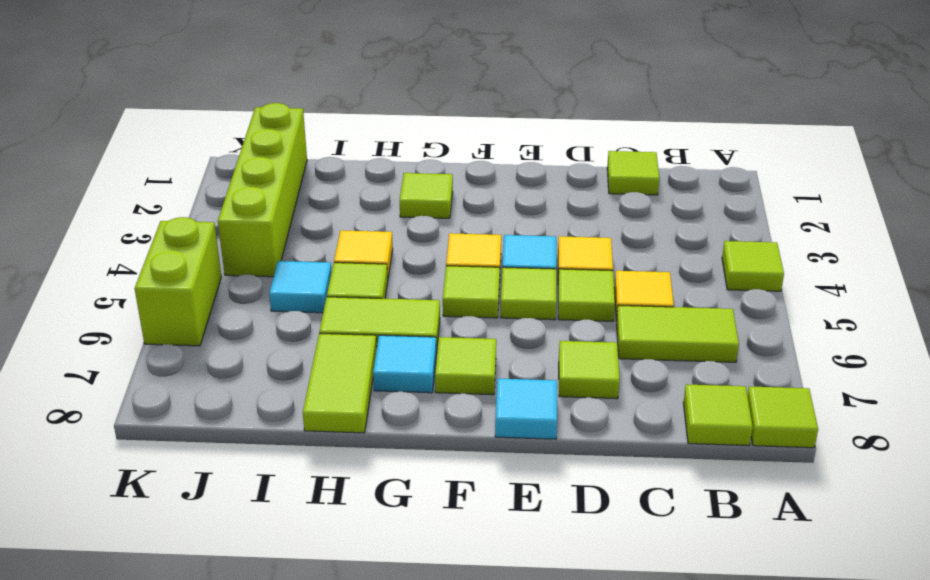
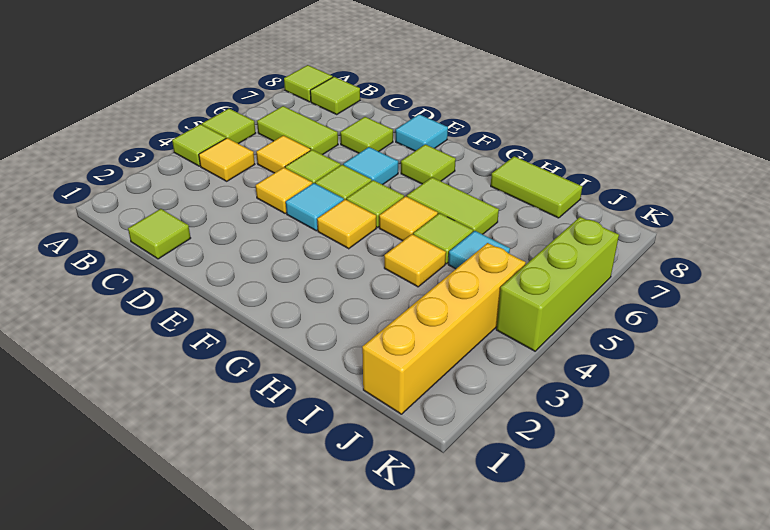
none -> yellow tile B4 level 1
lime tile G2 level 1 -> lime tile A5 level 1
none -> yellow tile G5 level 1
cyan tile G7 level 1 -> cyan tile E6 level 1
lime tile H7:H8 level 1 -> lime tile H8:I8 level 1
lime brick J1:J4 level 1 -> yellow brick J1:J4 level 1
lime brick K5:K6 level 1 -> lime brick K4:K6 level 1

